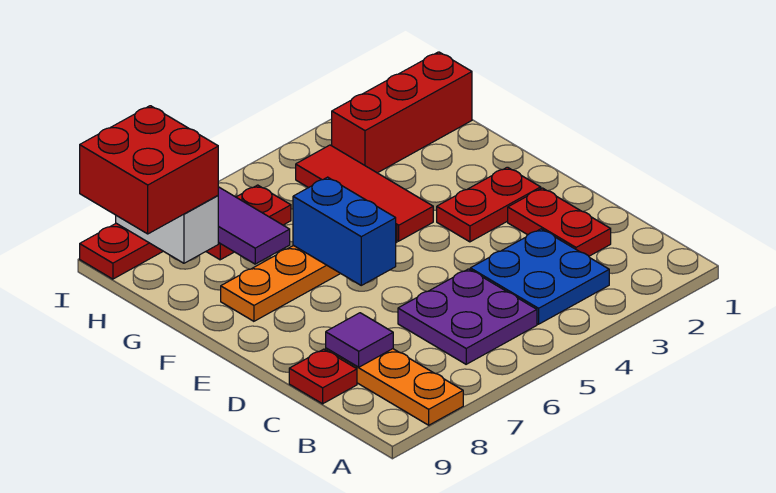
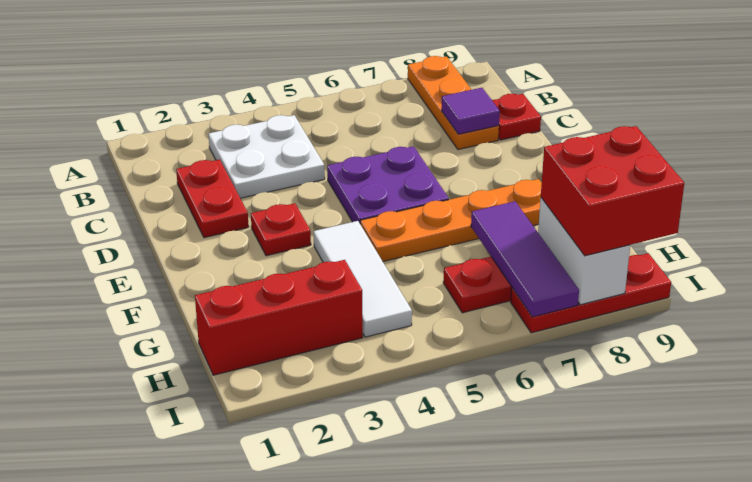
blue plate B3:C4 level 1 -> white plate B3:C4 level 1
purple plate B5:C6 level 1 -> purple plate D5:E6 level 1
red plate E2:E3 level 1 -> red plate E3 level 1
blue brick E6:F6 level 2 -> none
red tile F4:H4 level 1 -> white tile F4:H4 level 1

